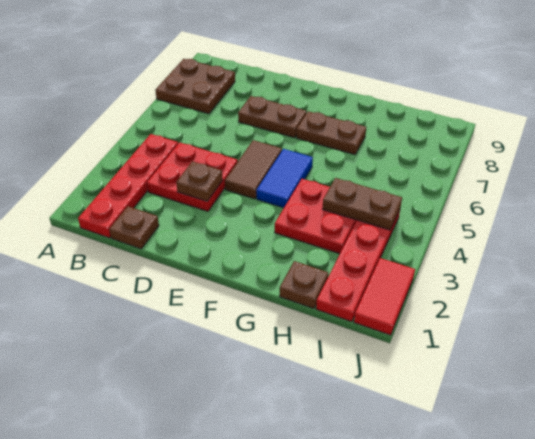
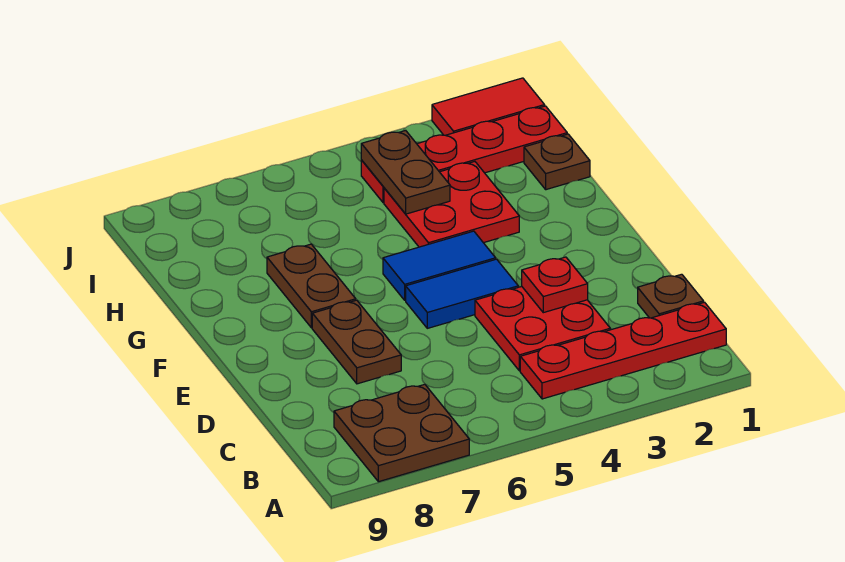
brown plate D3 level 2 -> red plate D3 level 2
brown tile E4:E5 level 1 -> blue tile E4:E5 level 1

